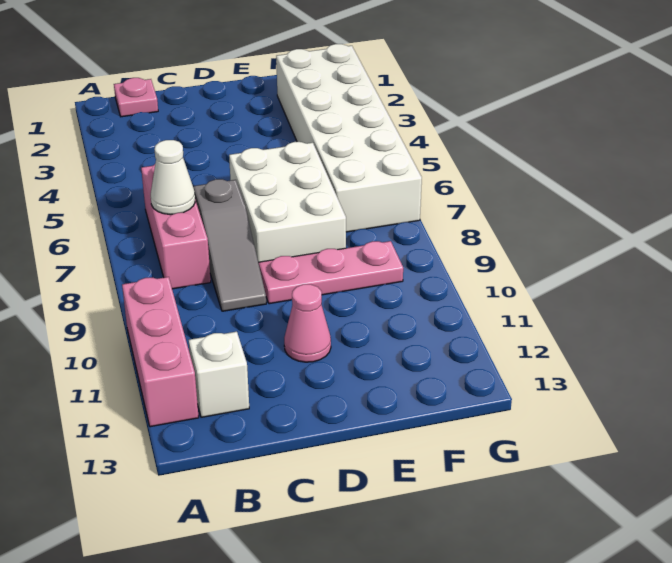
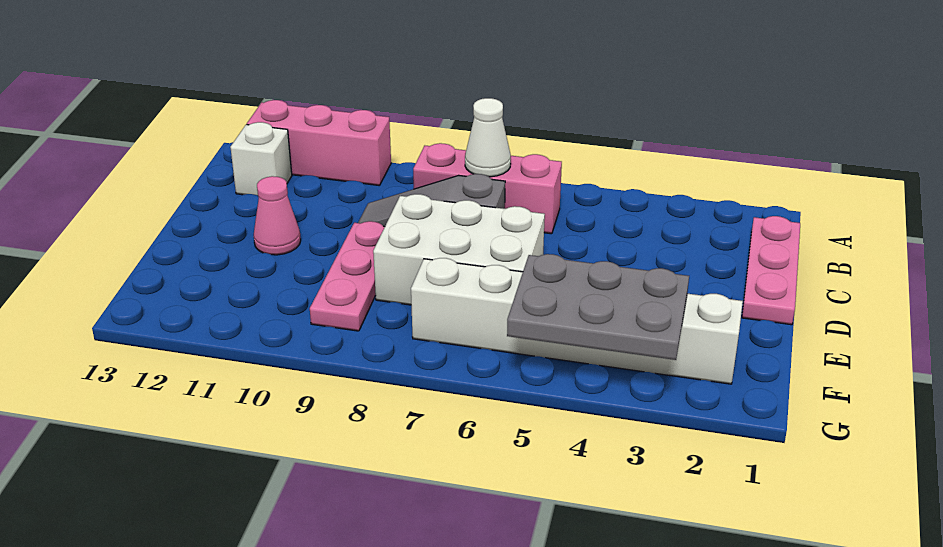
pink plate B1 level 1 -> pink plate B1:D1 level 1
white brick F2:G7 level 1 -> white brick F2:F7 level 1
none -> grey plate F3:G5 level 2

